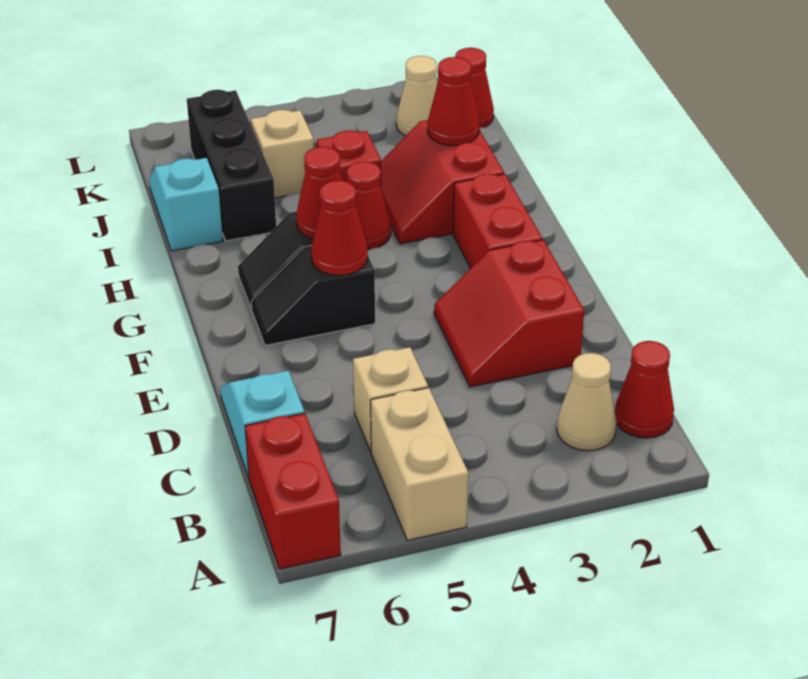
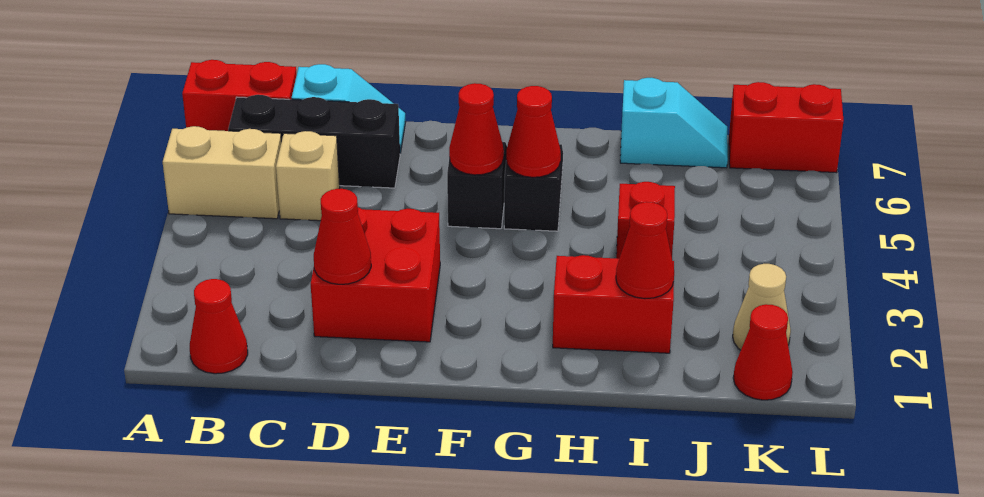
tan cone B2 level 1 -> none
red slope D2:E3 level 1 top 2 -> red brick D2:E3 level 1
red brick F2:G2 level 1 -> red brick K7:L7 level 1
red cone H4 level 1 -> red cone D2 level 2
black brick I6:K6 level 1 -> black brick B6:D6 level 1
tan brick J5 level 1 -> none

